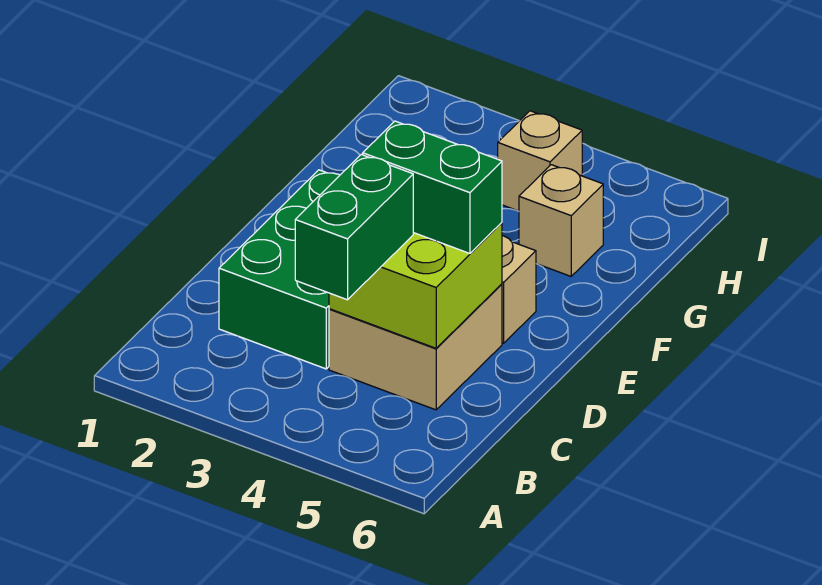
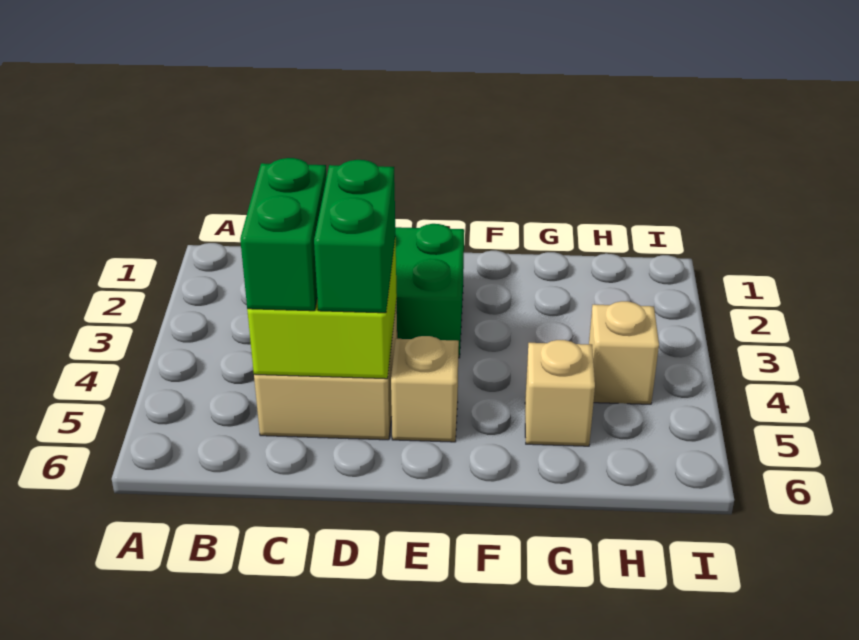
green brick B4:C4 level 3 -> green brick C4:C5 level 3

